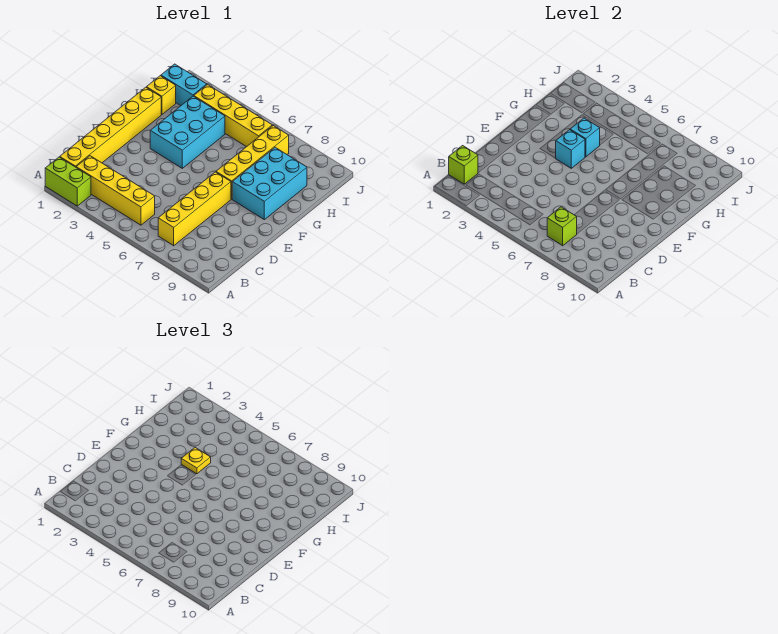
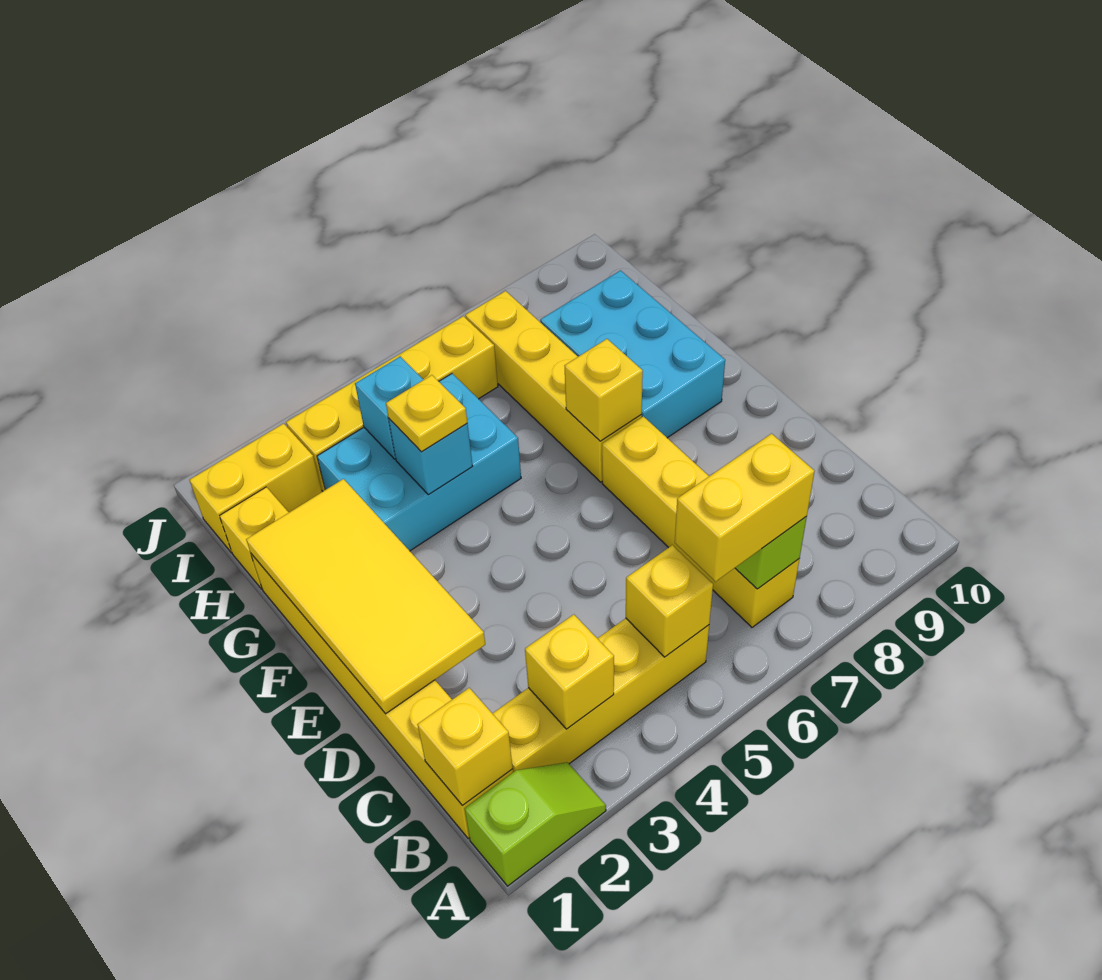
lime brick A1:A2 level 1 -> lime slope A1:A2 level 1 top 1
lime brick B1 level 2 -> yellow brick B1 level 2
none -> yellow brick B3 level 2
none -> yellow brick B5 level 2
none -> yellow brick B6:B7 level 3
none -> yellow tile D1:G2 level 2
cyan brick F3:H4 level 1 -> cyan brick G3:H5 level 1
cyan brick F4 level 2 -> cyan brick H4 level 2
none -> yellow brick F7 level 2
cyan brick I1:I2 level 1 -> yellow brick I1:I2 level 1

